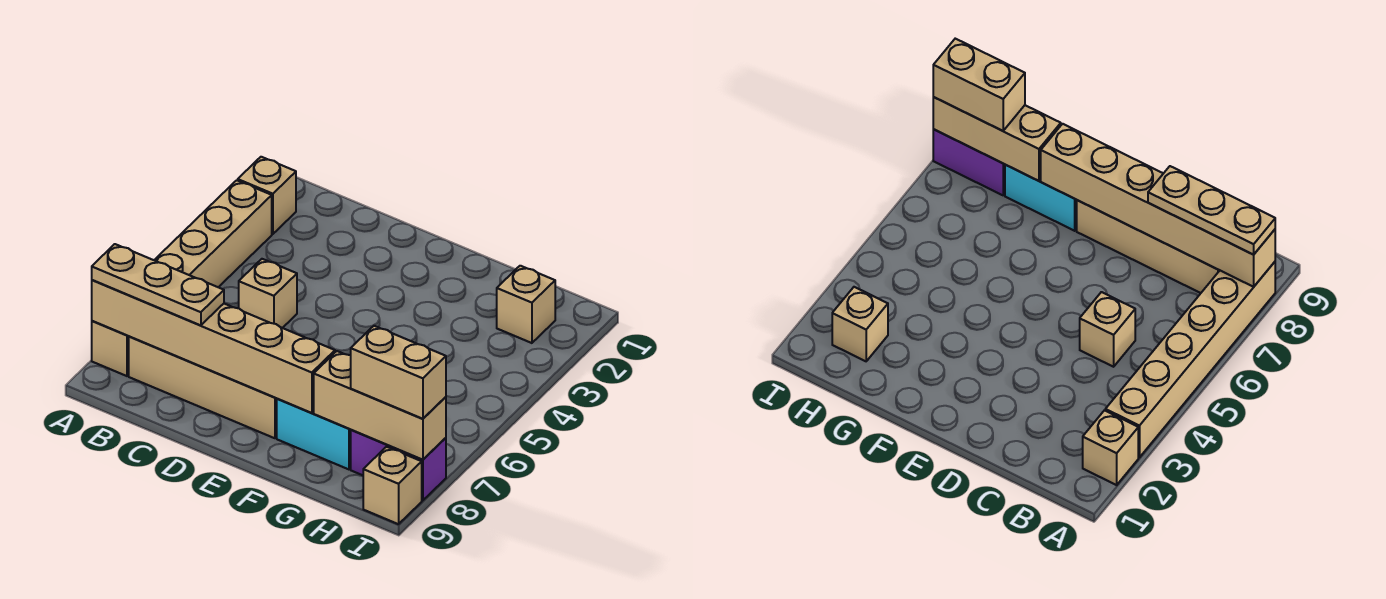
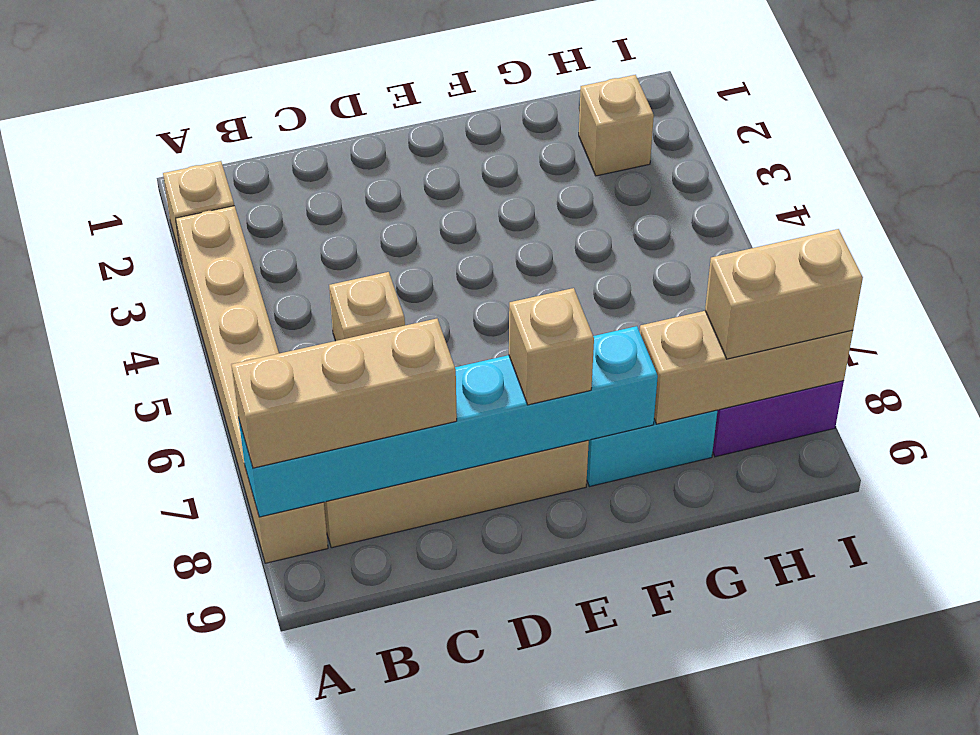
tan brick A8:F8 level 2 -> cyan brick A8:F8 level 2
tan plate A8:C8 level 3 -> tan brick A8:C8 level 3
tan brick I9 level 1 -> tan brick E8 level 3

